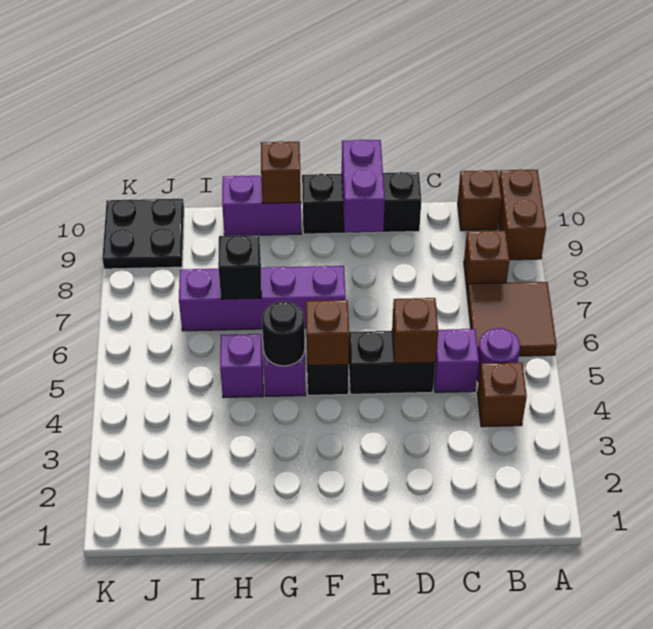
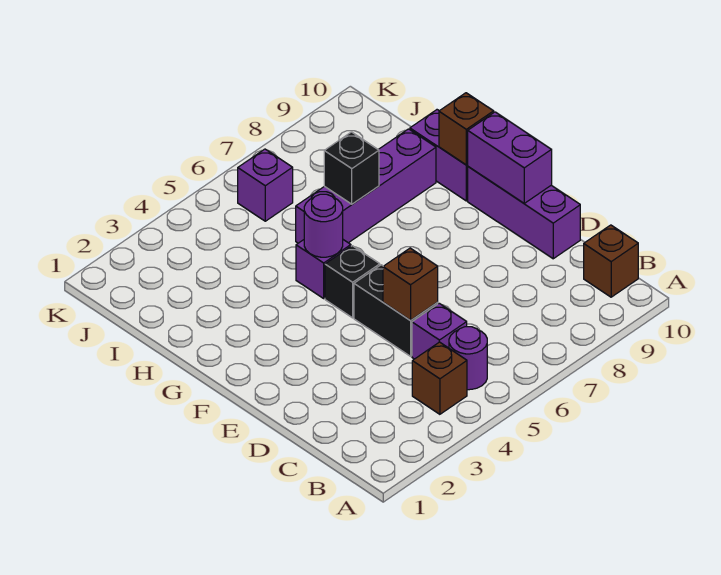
brown tile A6:B7 level 1 -> none
brown brick A9:A10 level 1 -> none
brown brick B8 level 1 -> none
black brick D10:F10 level 1 -> purple brick D10:F10 level 1
purple brick E9:E10 level 2 -> purple brick E10:F10 level 2
brown brick F5 level 2 -> none
purple brick F7:I7 level 1 -> purple brick H6:H9 level 1
black round brick G5 level 2 -> purple round brick G5 level 2
purple brick H5 level 1 -> purple brick J6 level 1
black plate J9:K10 level 1 -> none

